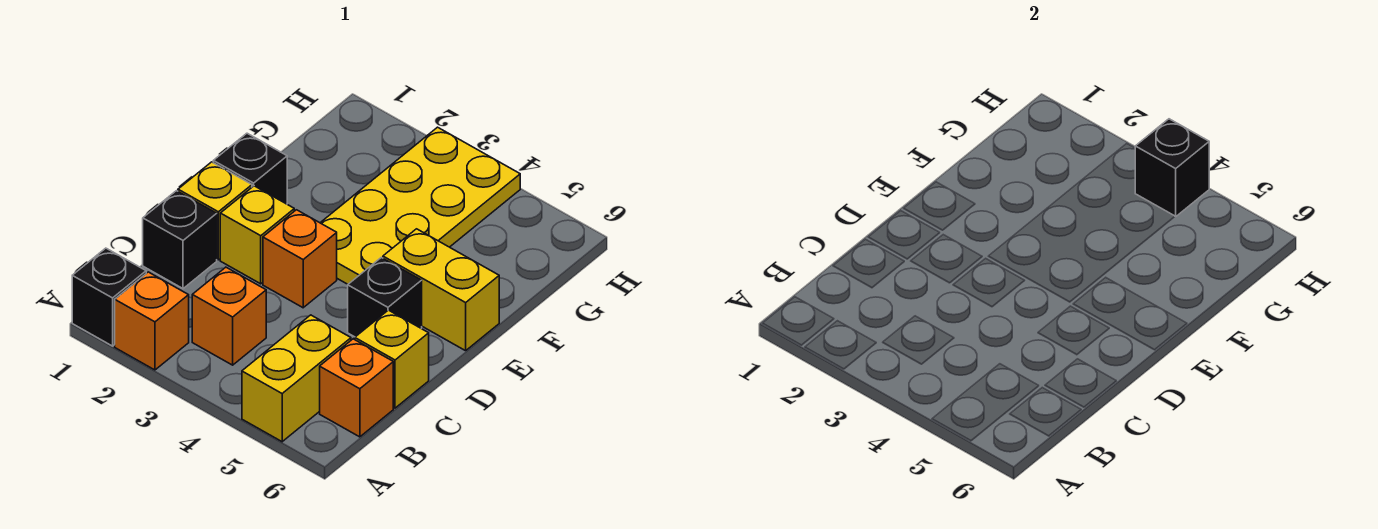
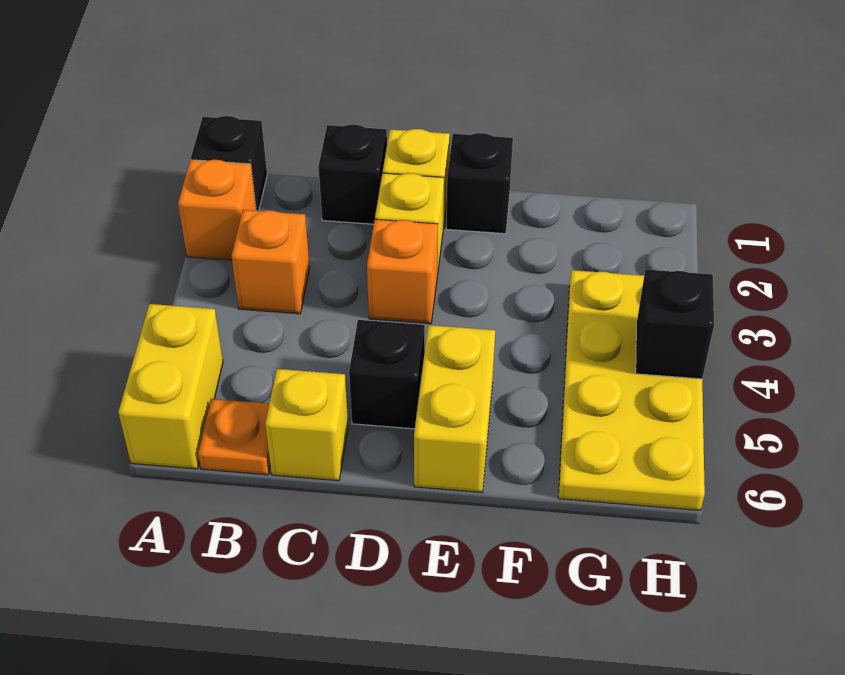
yellow brick A5:B5 level 1 -> yellow brick A5:A6 level 1
orange brick B6 level 1 -> orange plate B6 level 1
yellow plate E3:H4 level 1 -> yellow plate G3:H6 level 1

